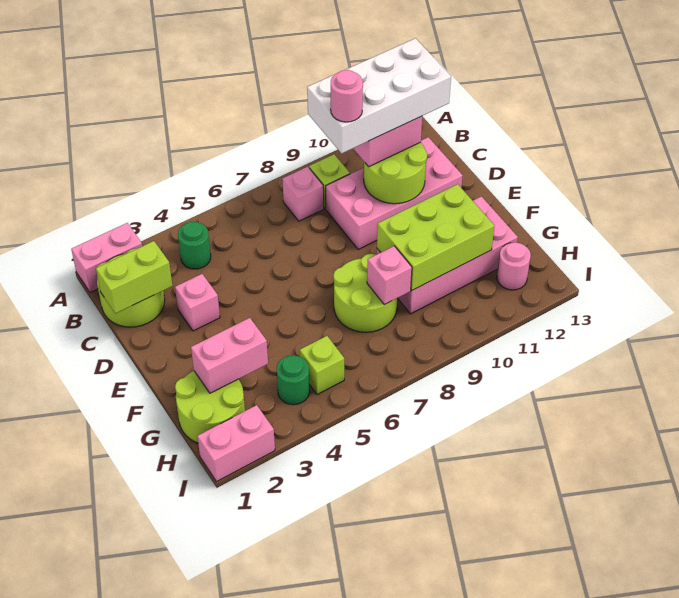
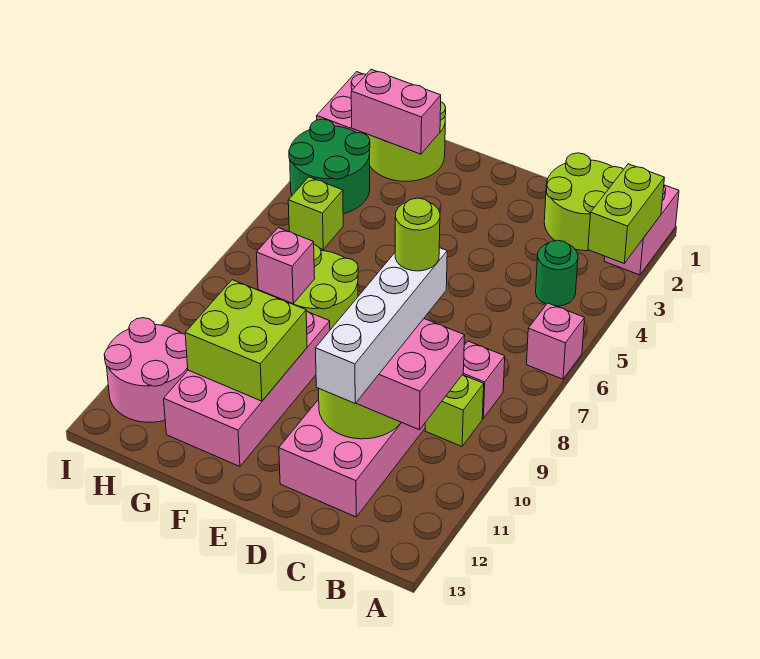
white brick B9:C12 level 4 -> white brick C9:C12 level 4
lime brick C1:C2 level 2 -> lime brick A2:A3 level 2
pink round brick C9 level 5 -> lime round brick C9 level 5
pink brick D3 level 1 -> pink brick A6 level 1
lime brick F9:G11 level 2 -> lime brick F10:G11 level 2
pink brick G2:G3 level 2 -> pink brick G2:H2 level 2
green round brick H4 level 1 -> green round brick H3:I4 level 1
pink round brick H12 level 1 -> pink round brick H11:I12 level 1

